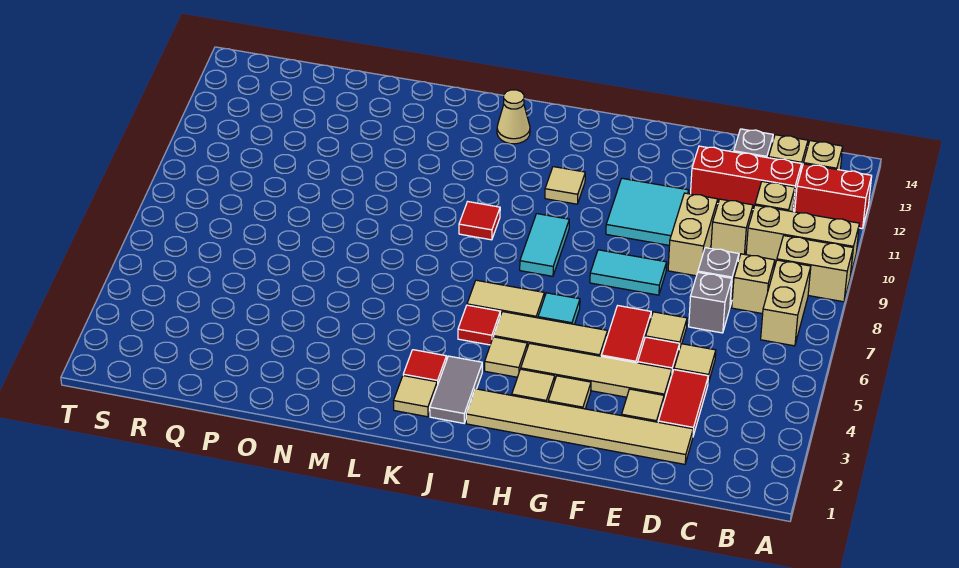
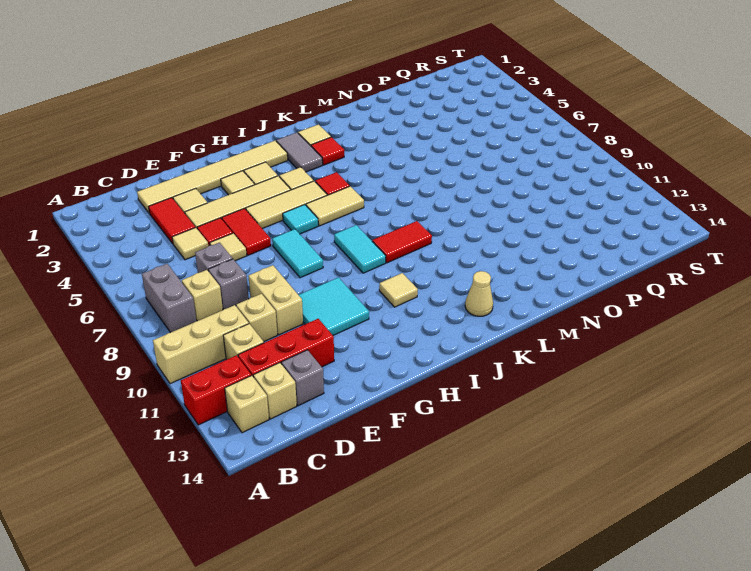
tan brick A9:B9 level 1 -> none
tan brick B7:B8 level 1 -> grey brick B7:B8 level 1
cyan tile F8:G8 level 1 -> cyan tile G7:G8 level 1
red tile K9 level 1 -> red tile J9:K9 level 1

